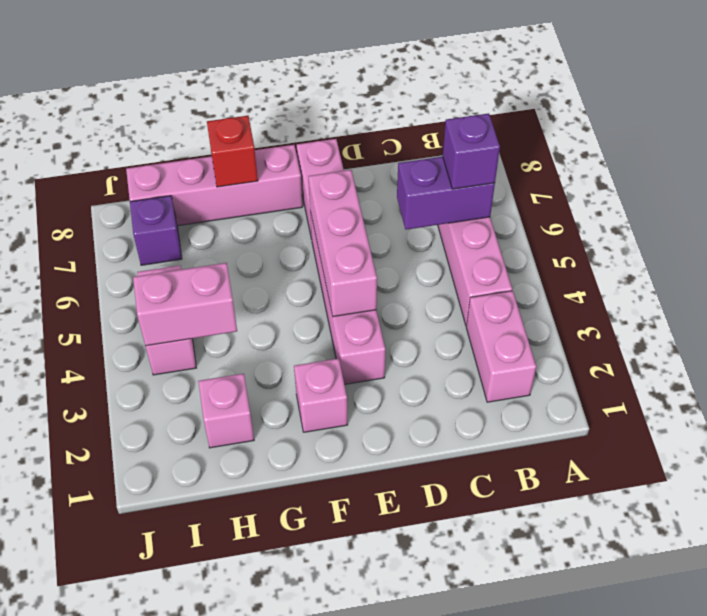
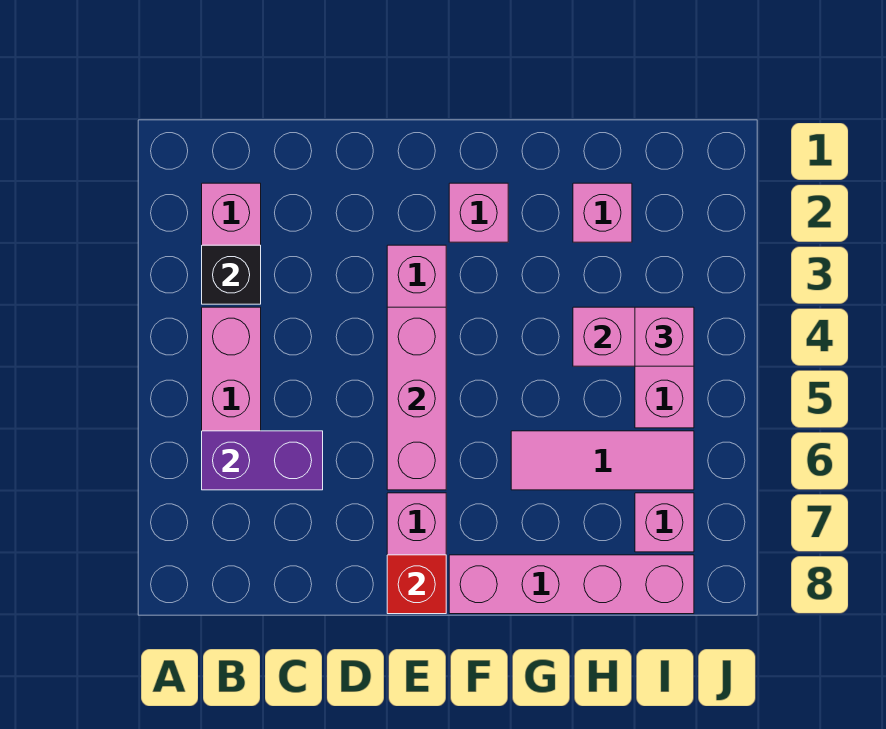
none -> black brick B3 level 2
purple brick B6 level 3 -> none
none -> pink tile G6:I6 level 1
red brick G8 level 2 -> red brick E8 level 2
none -> pink brick I4 level 3
purple brick I7 level 1 -> pink brick I7 level 1

